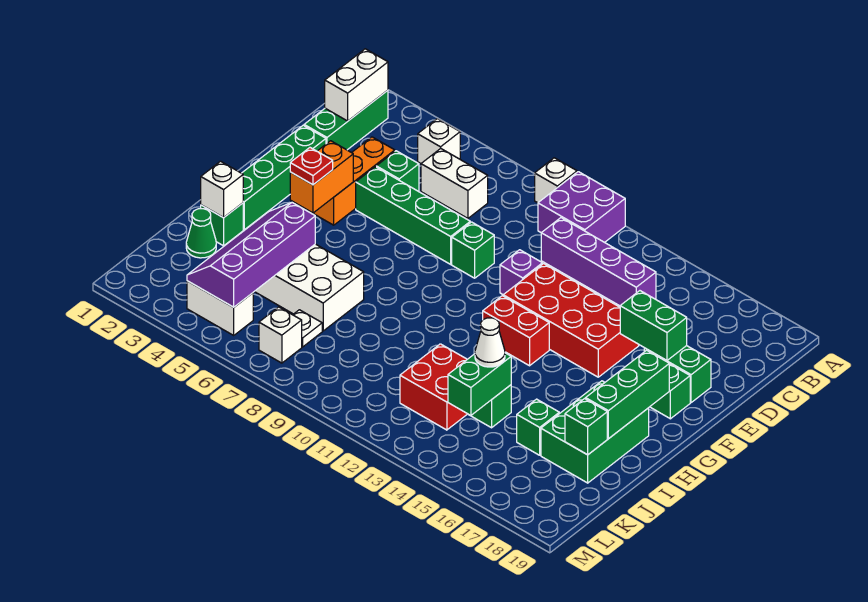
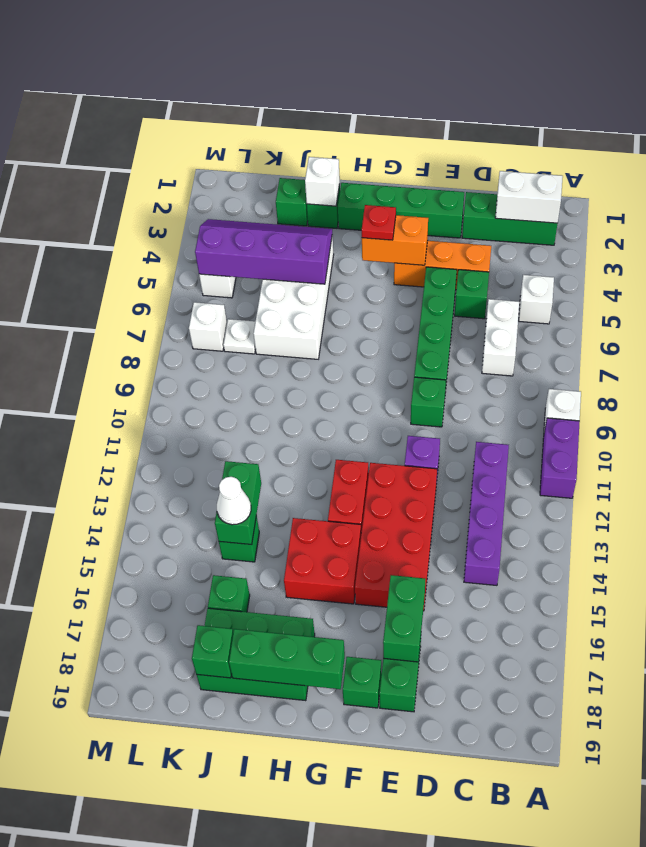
purple brick A10:B11 level 1 -> purple brick A10:A11 level 1
green cone J2 level 1 -> green brick J2 level 1
red brick J12:K13 level 1 -> red brick G14:H15 level 1
green brick J14:K14 level 2 -> green brick J13:J14 level 2

